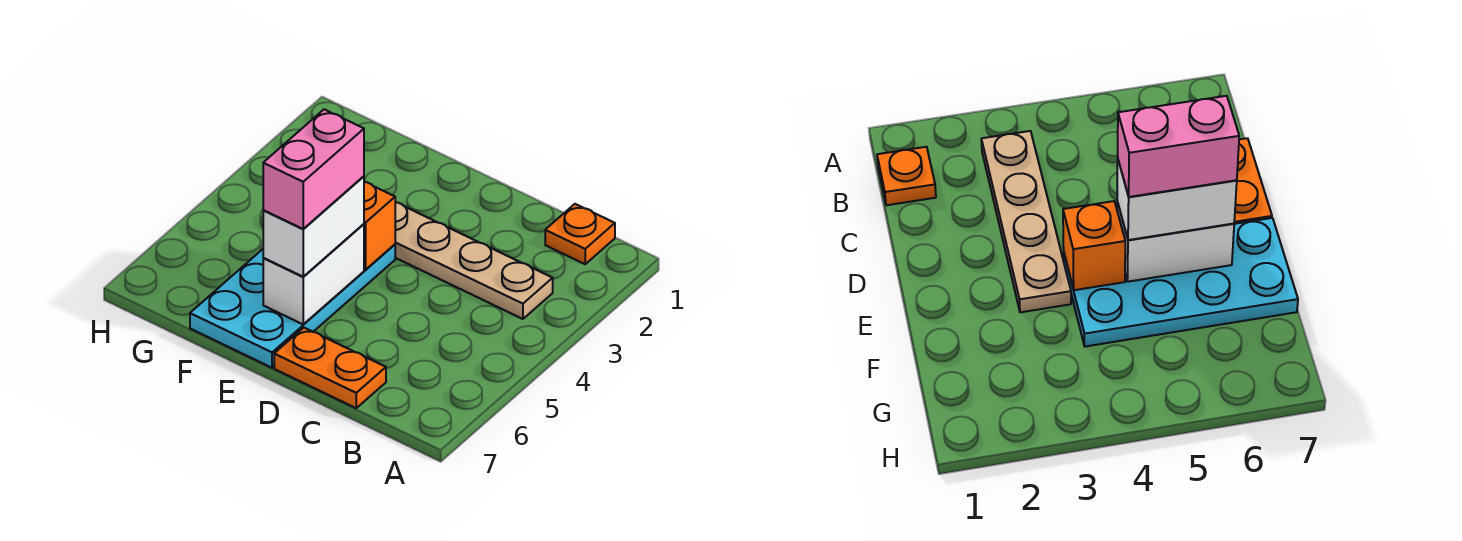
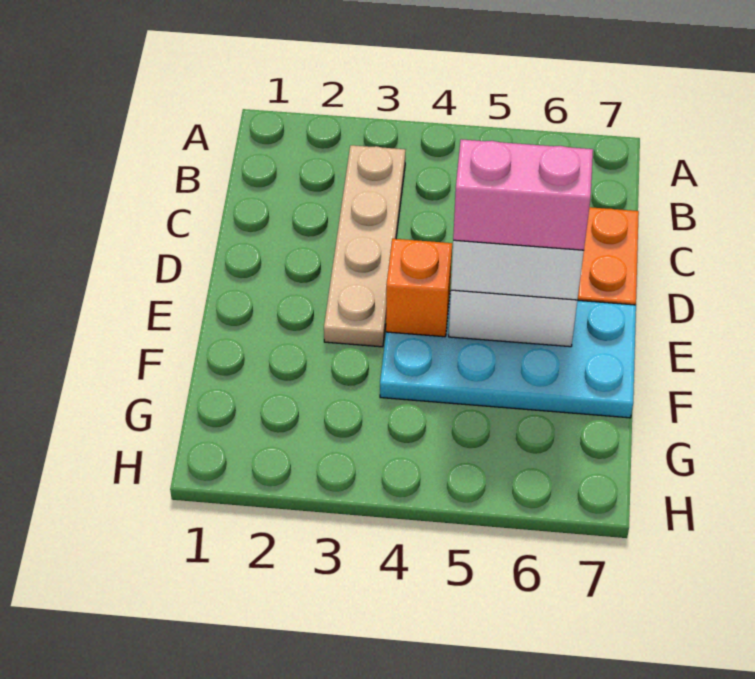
orange plate B1 level 1 -> none

